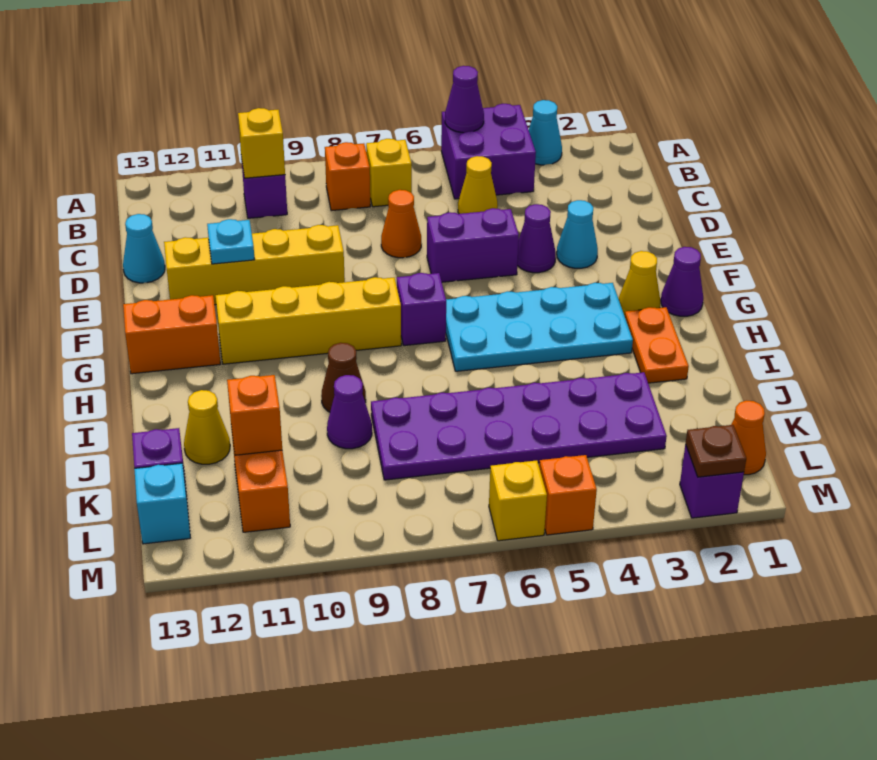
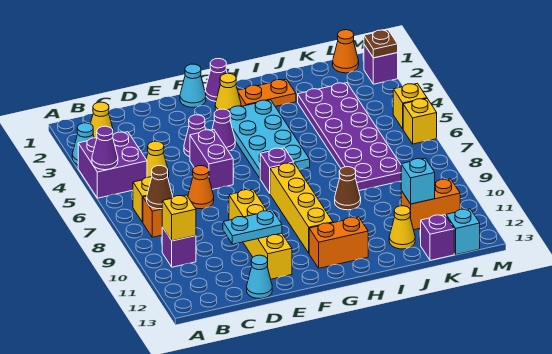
none -> yellow cone B2 level 1
none -> brown cone B8 level 2
cyan cone E3 level 1 -> cyan cone F1 level 1
cyan plate E11 level 2 -> cyan plate D11:E11 level 2
orange brick G12:G13 level 1 -> orange brick G12:H12 level 1
purple cone J9 level 1 -> purple cone F4 level 1
orange brick K11 level 2 -> cyan brick K11 level 2
orange brick M5 level 1 -> yellow brick M5 level 1

